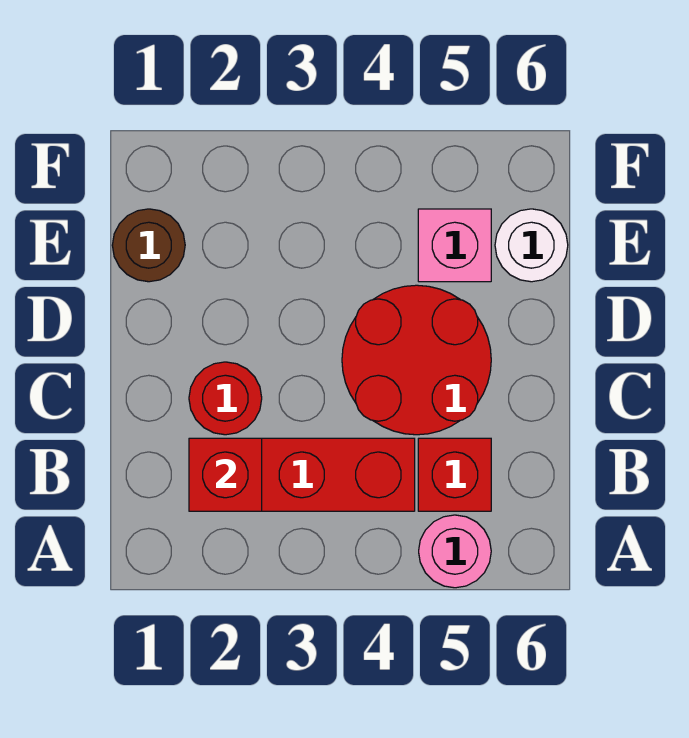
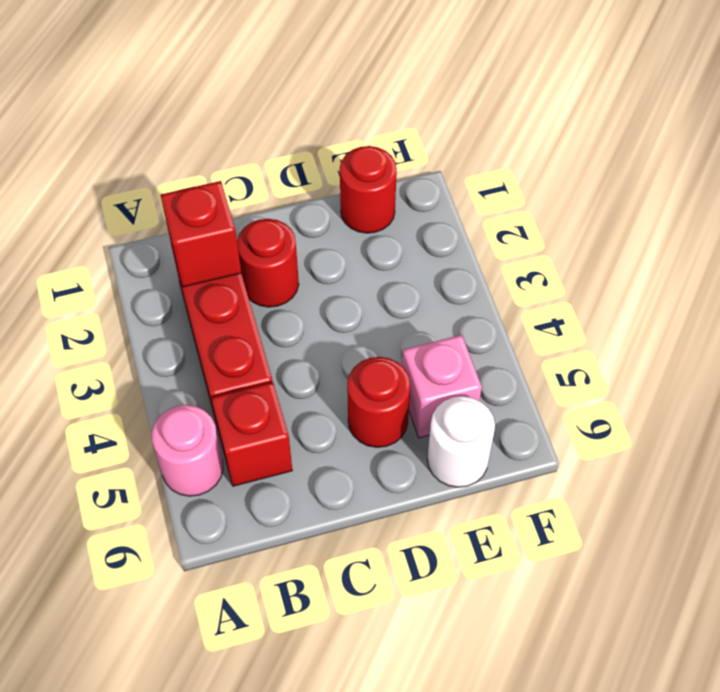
red round brick C4:D5 level 1 -> red round brick D5 level 1
brown round brick E1 level 1 -> red round brick E1 level 1

